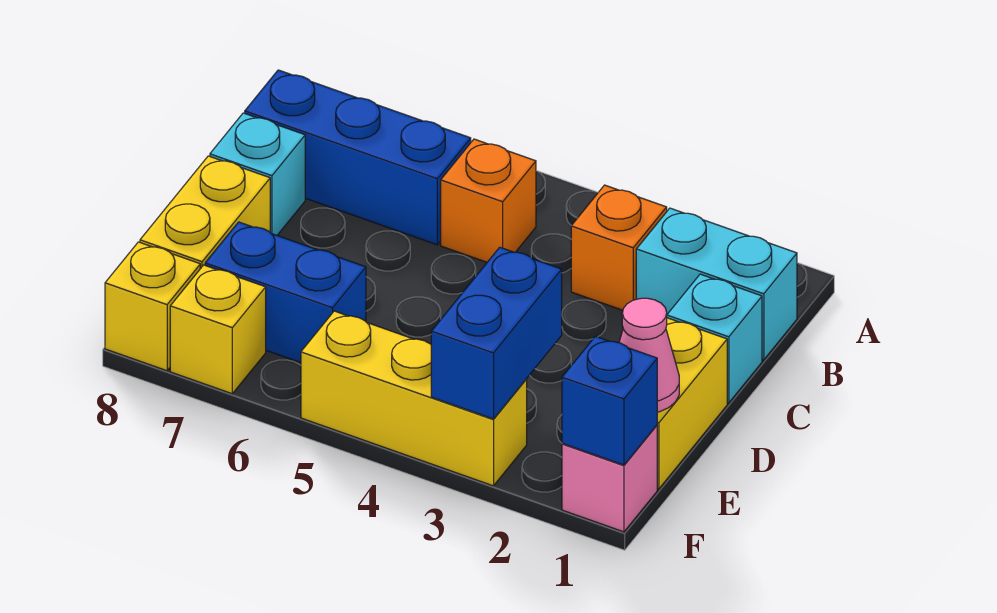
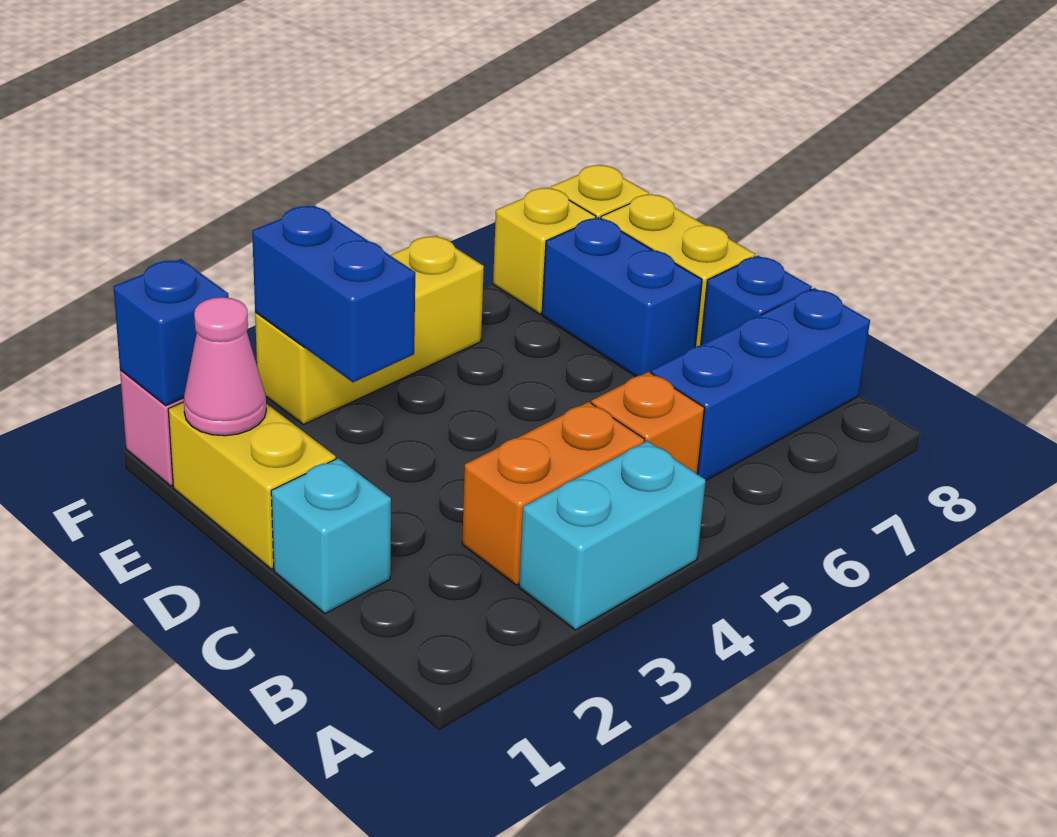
cyan brick B1:B2 level 1 -> cyan brick A3:A4 level 1
orange brick B3 level 1 -> orange brick B3:B4 level 1
cyan brick C8 level 1 -> blue brick C8 level 1
blue brick E6:E7 level 1 -> blue brick D7:E7 level 1

